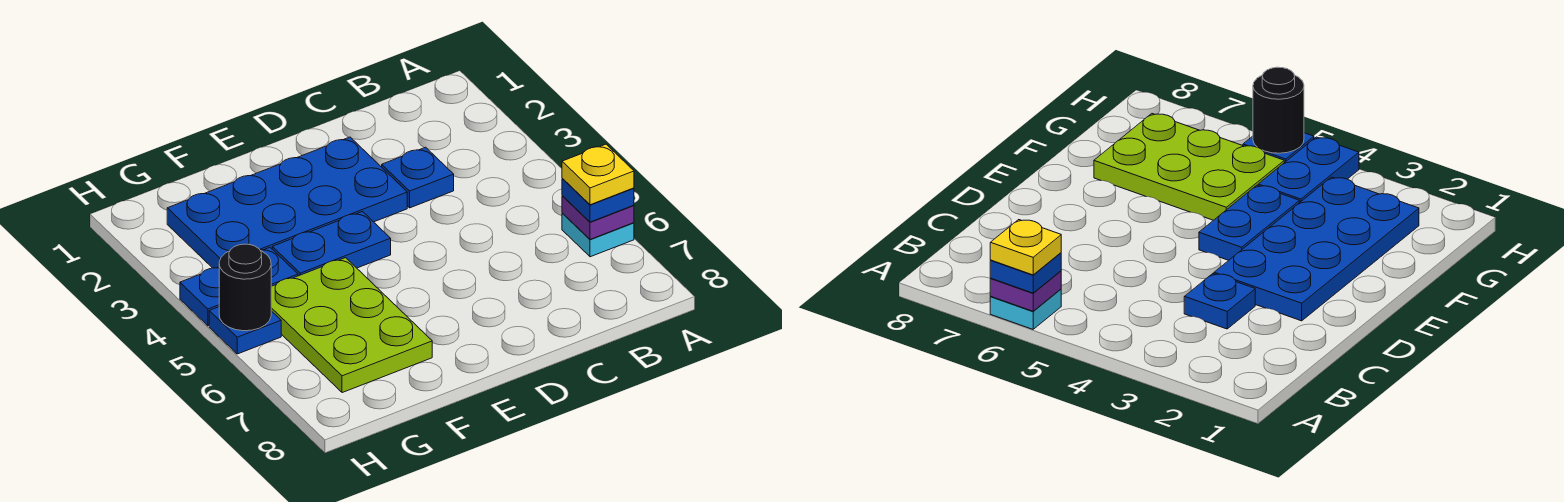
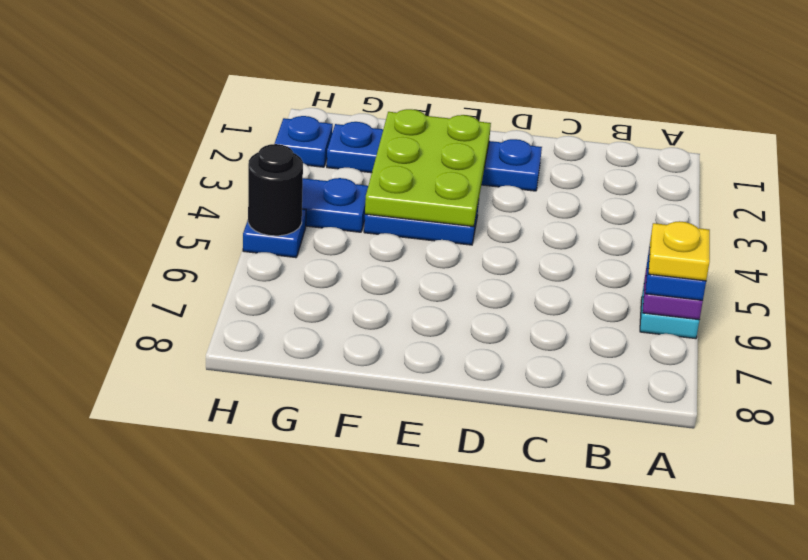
blue plate C3 level 1 -> blue plate H2 level 1
blue plate D2:G3 level 1 -> blue plate D2:G2 level 1
lime plate F5:G7 level 1 -> lime plate E2:F4 level 2

